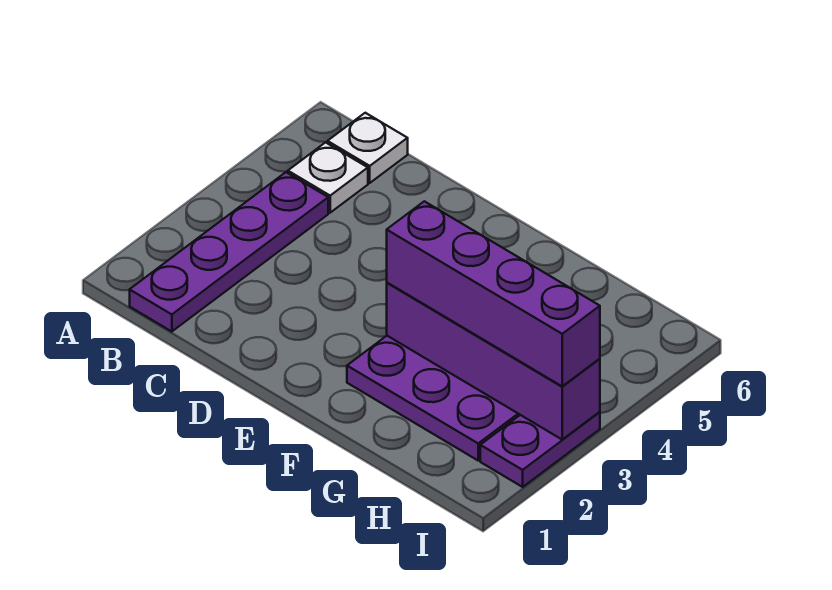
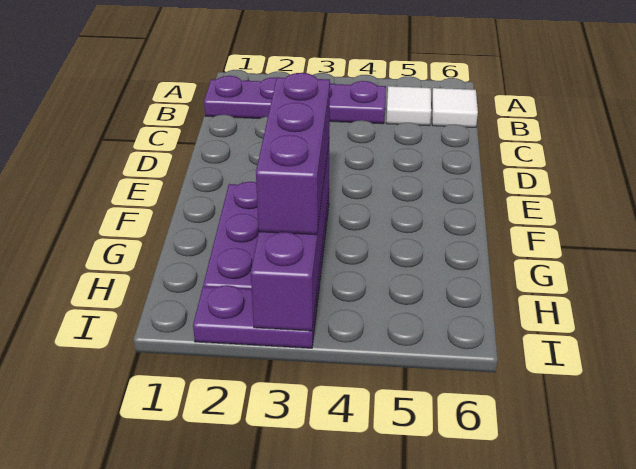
white plate B5 level 1 -> white tile B5 level 1
white plate B6 level 1 -> white tile B6 level 1
purple brick F3:I3 level 3 -> purple brick F3:H3 level 3

